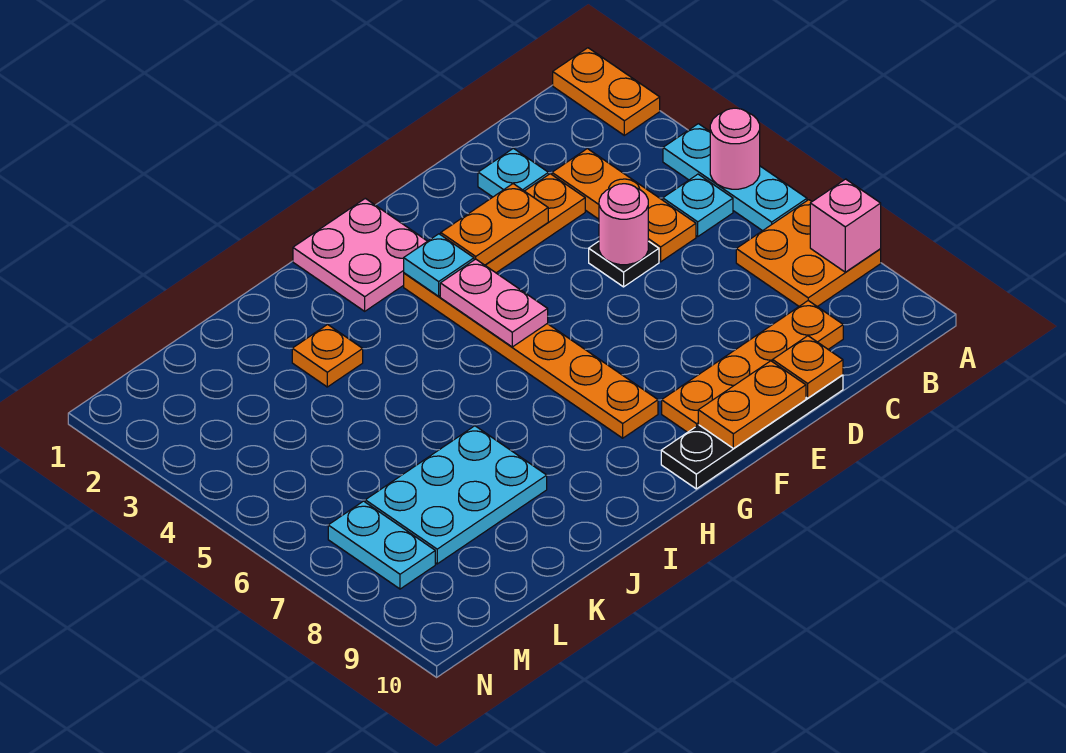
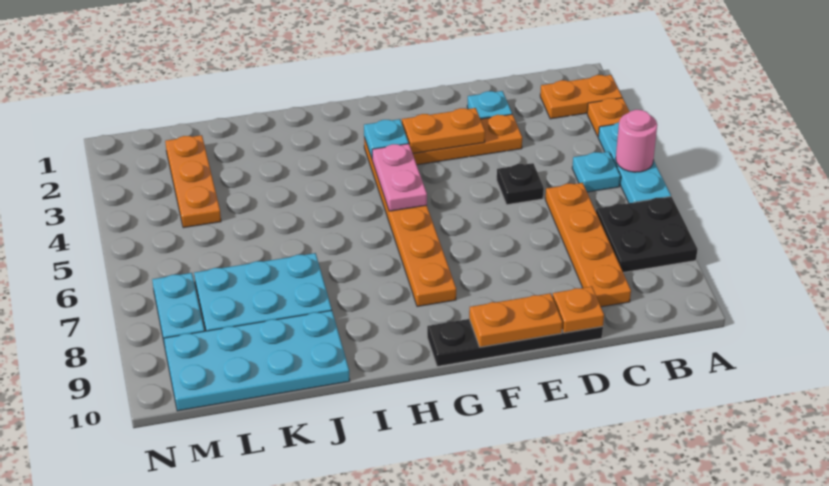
orange plate A1:A2 level 1 -> orange plate A2:B2 level 1
orange plate A7:B8 level 1 -> black plate A7:B8 level 1
pink brick A8 level 2 -> none
orange plate C3:C5 level 1 -> orange plate L2:L4 level 1
orange plate C9:F9 level 1 -> orange plate C6:C9 level 1
pink round brick D5 level 2 -> none
pink plate G1:H2 level 1 -> none
orange plate J3 level 1 -> orange plate A3 level 1
none -> cyan plate J9:M10 level 1

